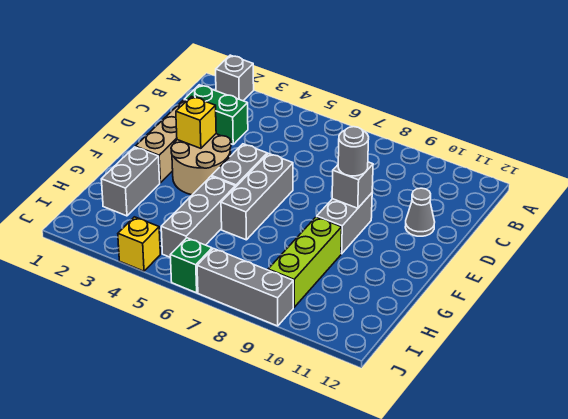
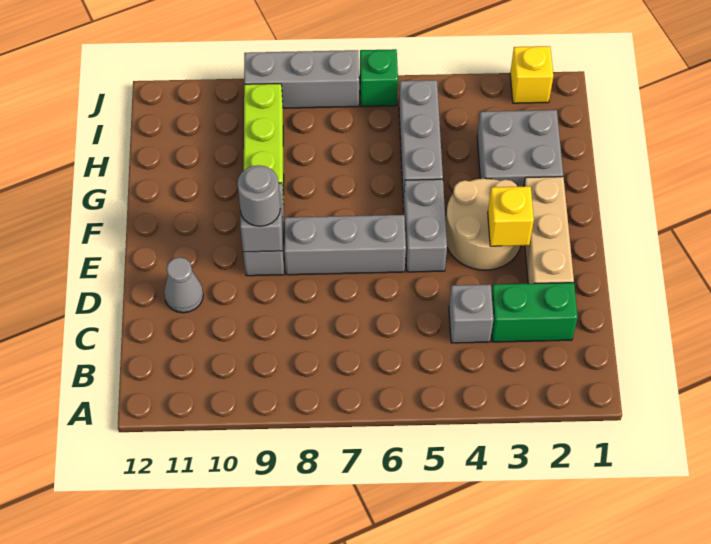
grey brick A2 level 1 -> grey brick C4 level 1
grey brick E6:G6 level 1 -> grey brick E6:E8 level 1
grey brick G2:H2 level 1 -> grey brick G2:H3 level 1
yellow brick J4 level 1 -> yellow brick J2 level 1

